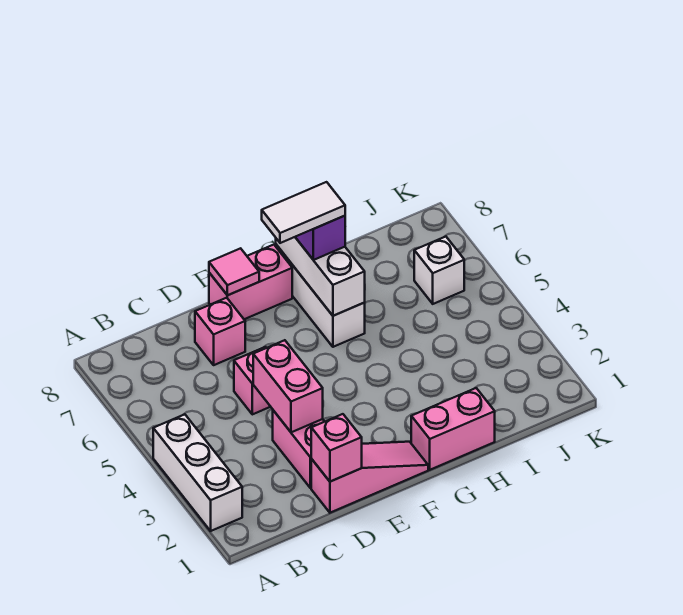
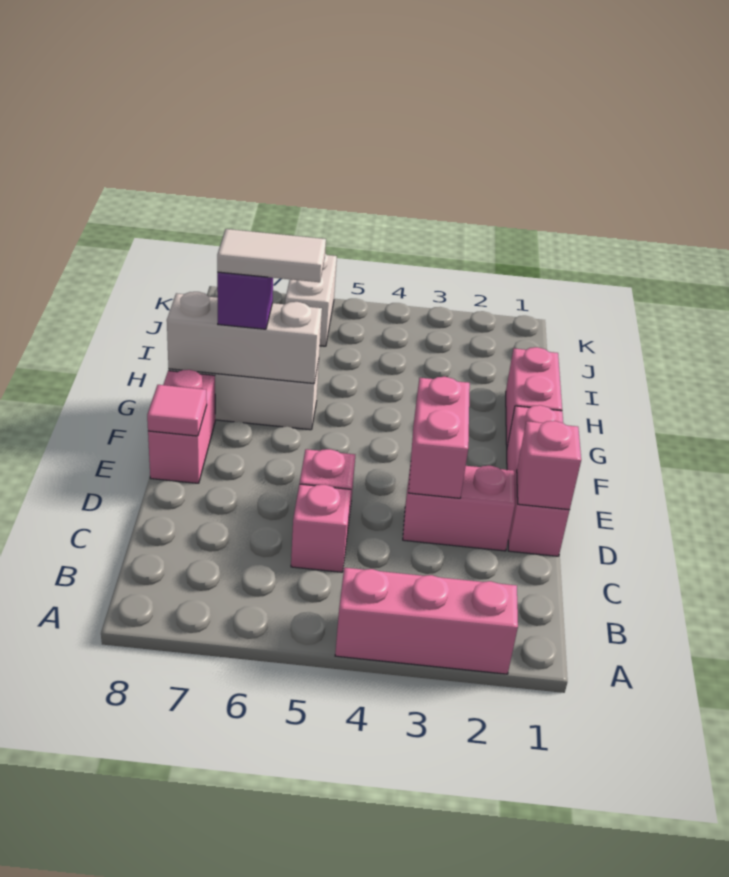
white brick A2:A4 level 1 -> pink brick A2:A4 level 1
pink slope D1:F1 level 1 top D -> pink brick D1:F1 level 1
pink brick D3:D4 level 2 -> pink brick D3:E3 level 2
pink brick D7 level 1 -> pink brick C5 level 1
white tile F7:G7 level 4 -> white tile G6:G7 level 4
white brick J6 level 1 -> white brick J6:K6 level 1

